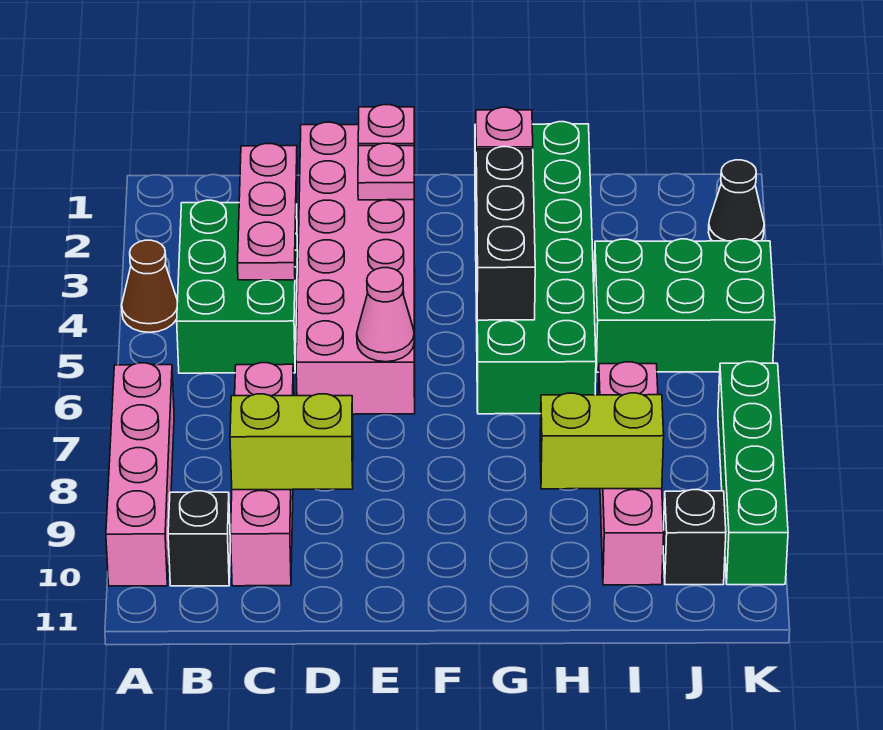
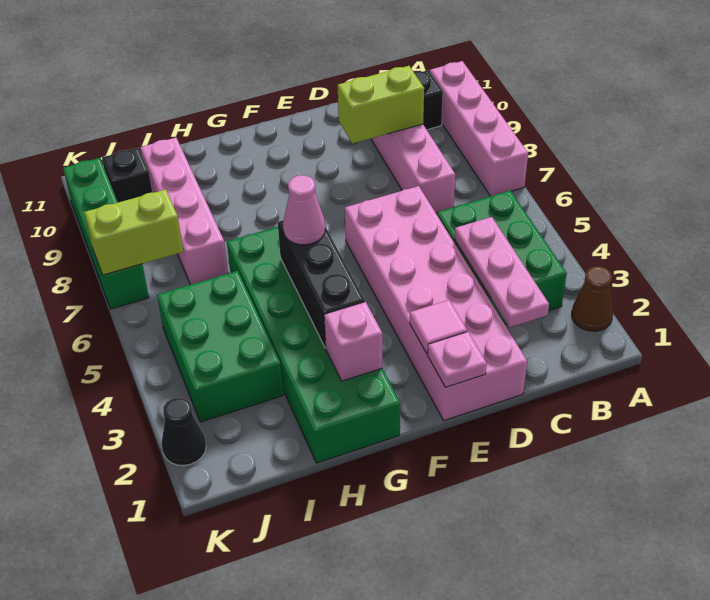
brown cone A4 level 1 -> brown cone A2 level 1
pink plate E2 level 2 -> pink tile E2 level 2
pink cone E6 level 2 -> pink cone G5 level 3
lime brick H9:I9 level 2 -> lime brick J7:K7 level 2
green brick I4:K5 level 1 -> green brick I3:J5 level 1

